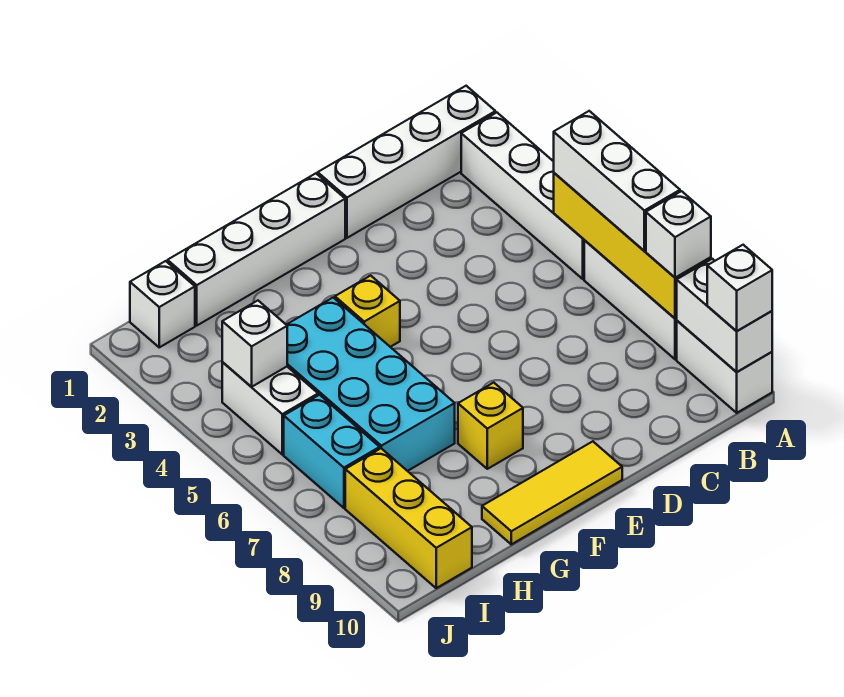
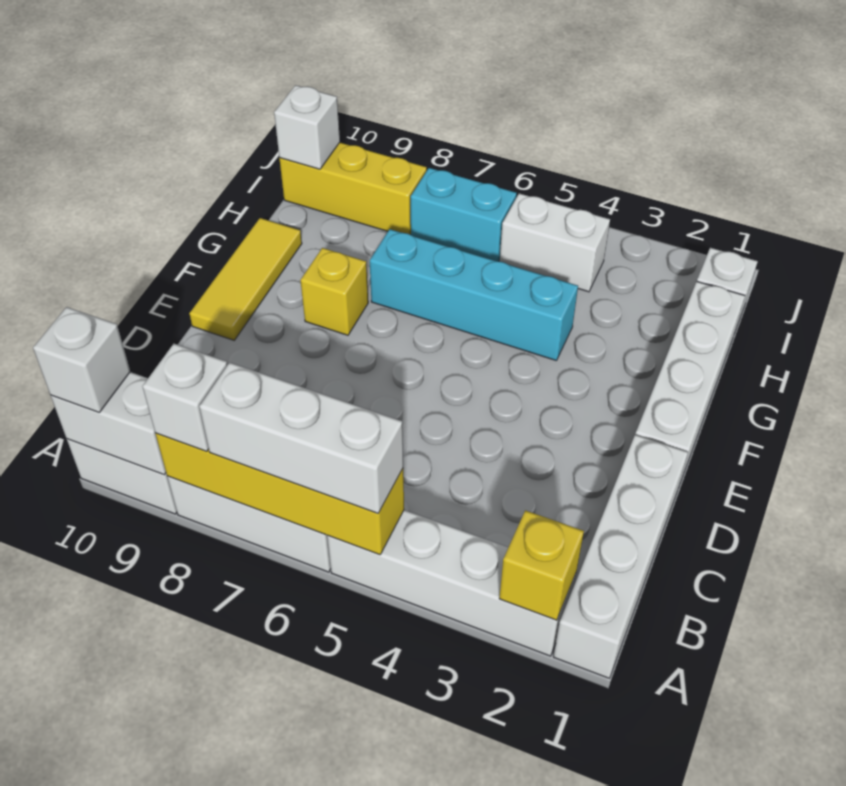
yellow brick F4 level 1 -> yellow brick A2 level 2
cyan brick G4:H7 level 1 -> cyan brick G4:G7 level 1
white brick I4 level 2 -> white brick I10 level 2

